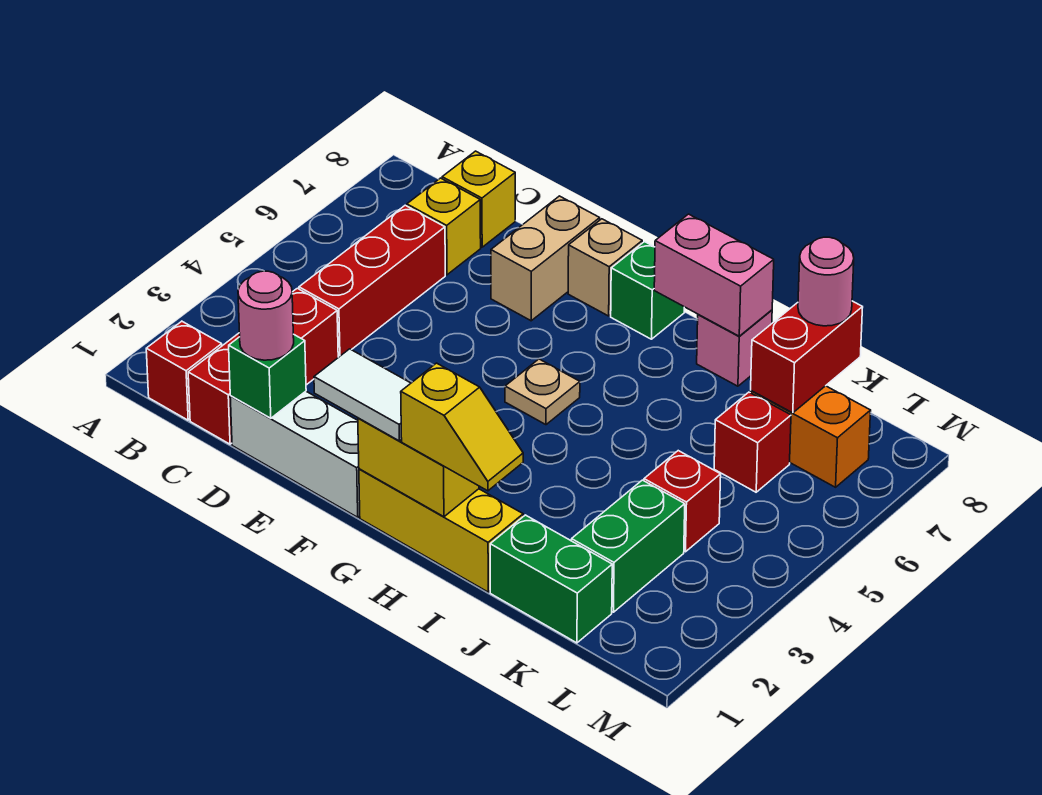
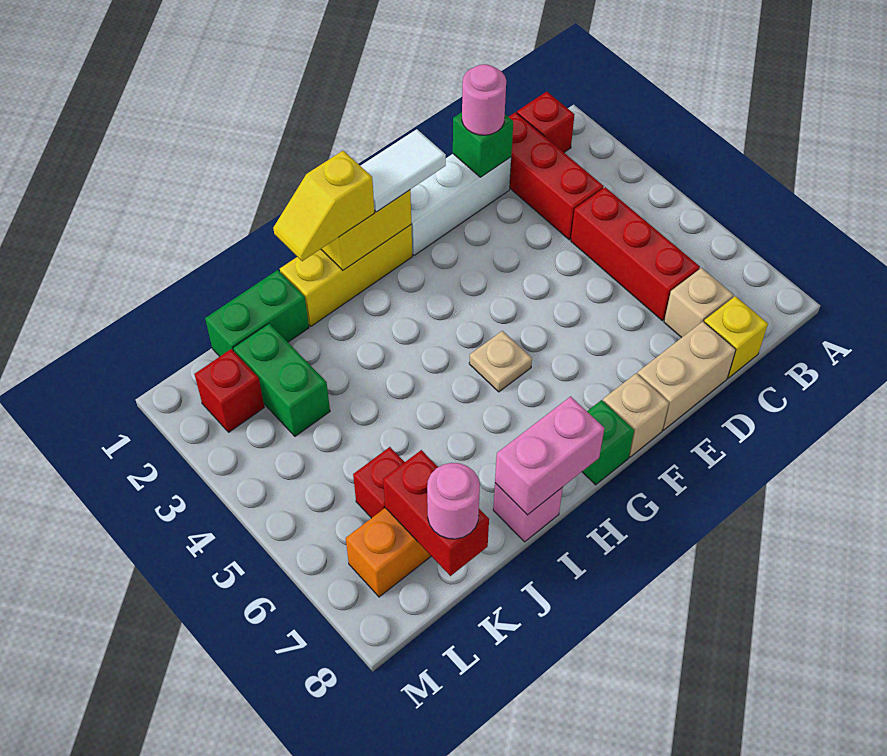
yellow brick C7 level 1 -> tan brick C7 level 1
tan brick E7:E8 level 1 -> tan brick D8:E8 level 1
red brick K4 level 1 -> red brick L2 level 1

